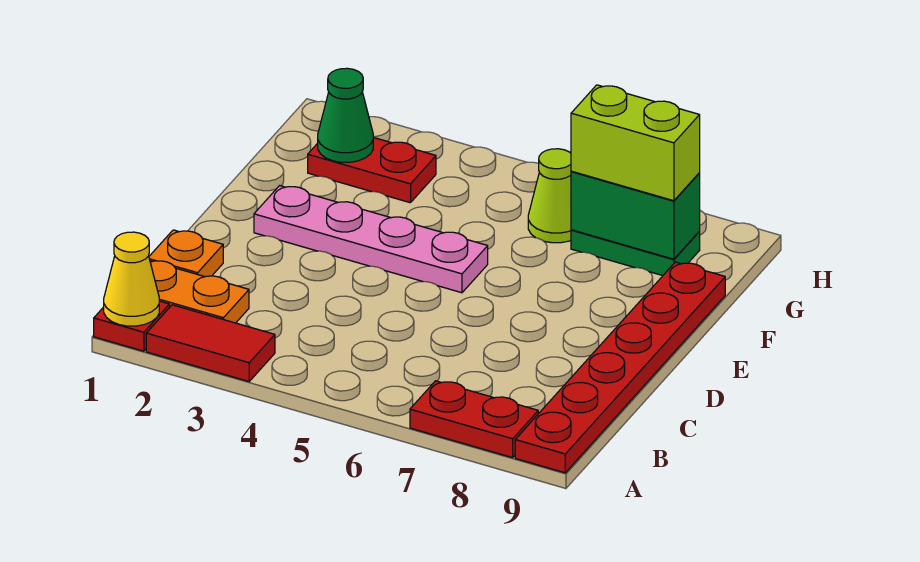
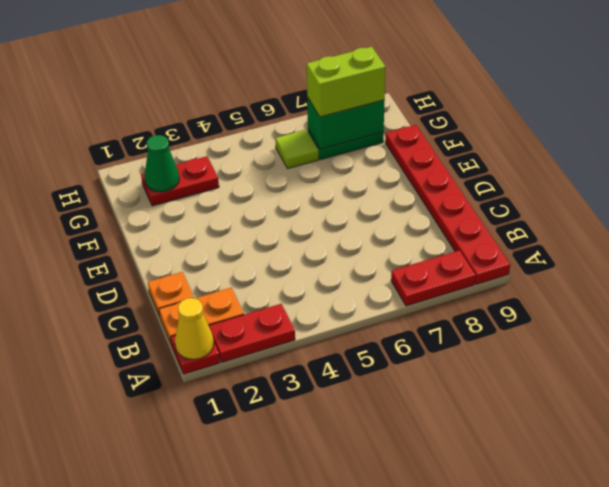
red tile A2:A3 level 1 -> red plate A2:A3 level 1
pink plate E2:E5 level 1 -> none
lime cone G6 level 1 -> lime tile G6 level 1

